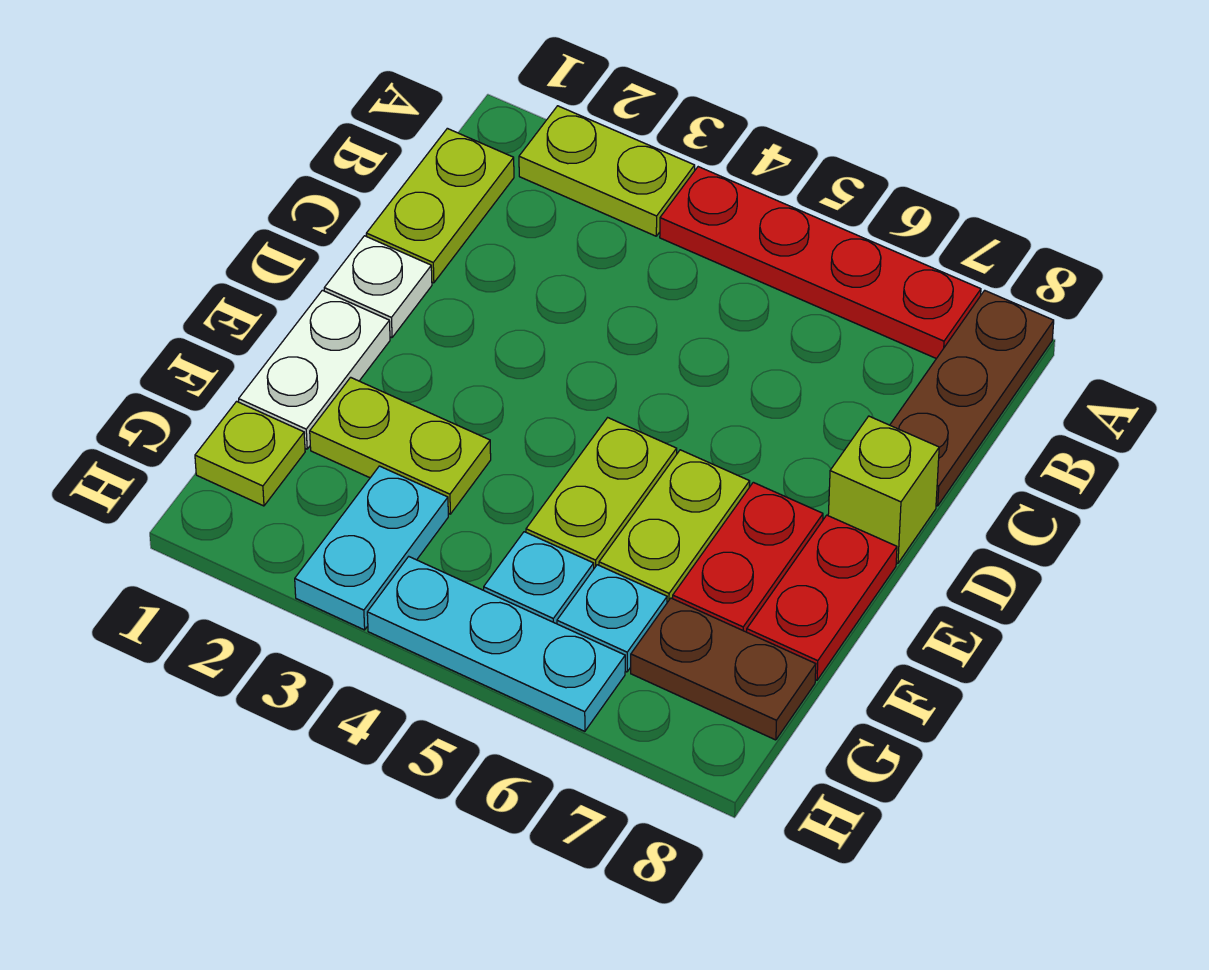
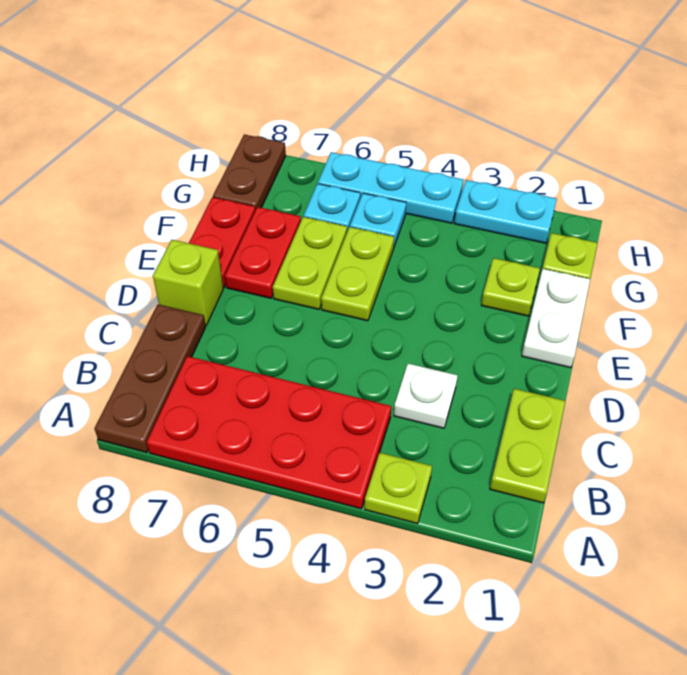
lime plate A2:A3 level 1 -> lime plate A3 level 1
red plate A4:A7 level 1 -> red plate A4:B7 level 1
white plate D1 level 1 -> white plate C3 level 1
lime plate F2:F3 level 1 -> lime plate F2 level 1
cyan plate G3:H3 level 1 -> cyan plate H2:H3 level 1
brown plate G7:G8 level 1 -> brown plate G8:H8 level 1

